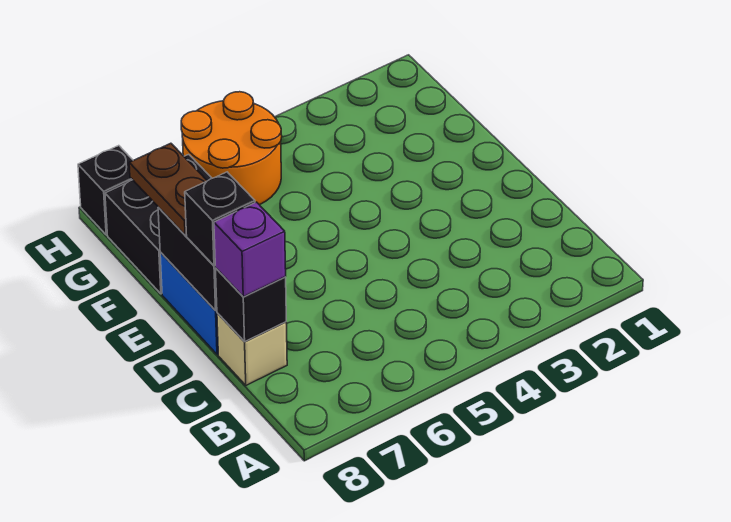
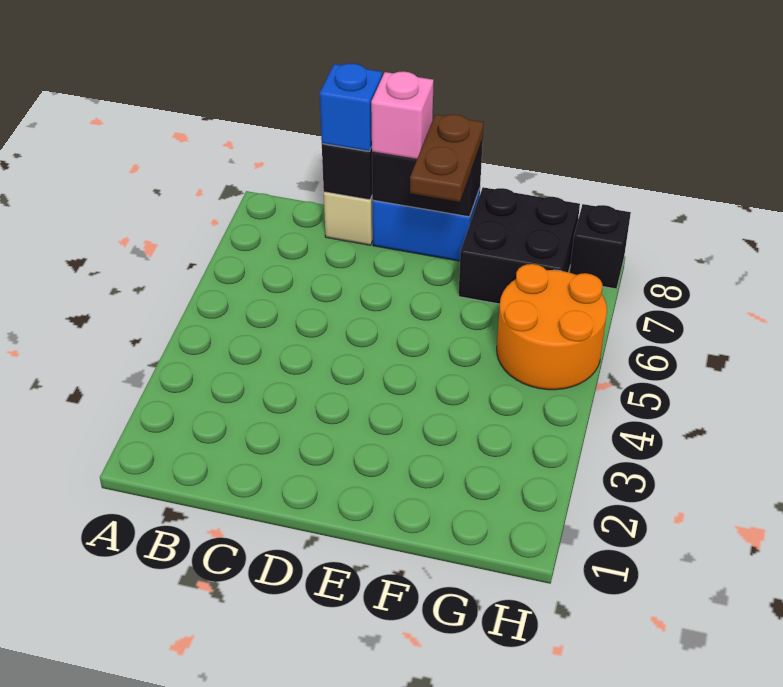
purple brick C8 level 3 -> blue brick C8 level 3
black brick D8 level 3 -> pink brick D8 level 3
brown plate E8:F8 level 3 -> brown plate E7:E8 level 3

